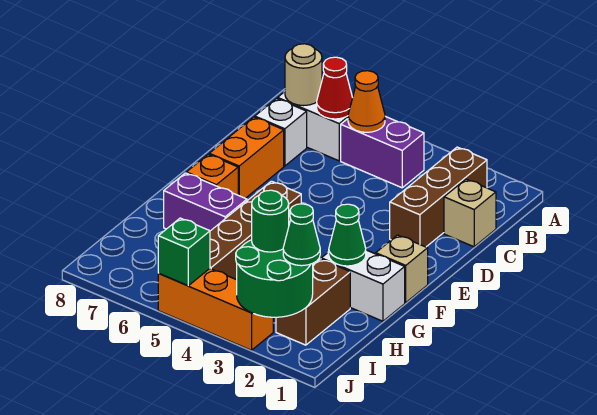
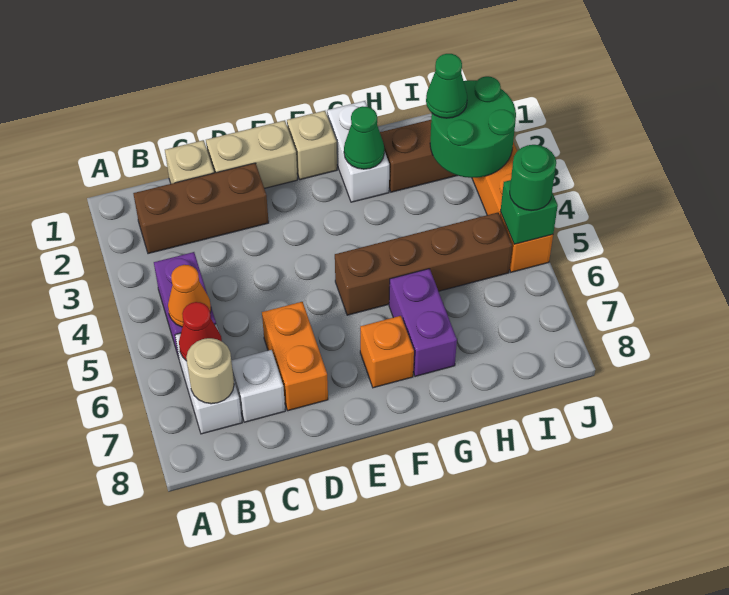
none -> tan brick D1:E1 level 1
orange brick D7:E7 level 1 -> orange brick D6:D7 level 1
green round brick I3 level 3 -> green round brick J5 level 3

